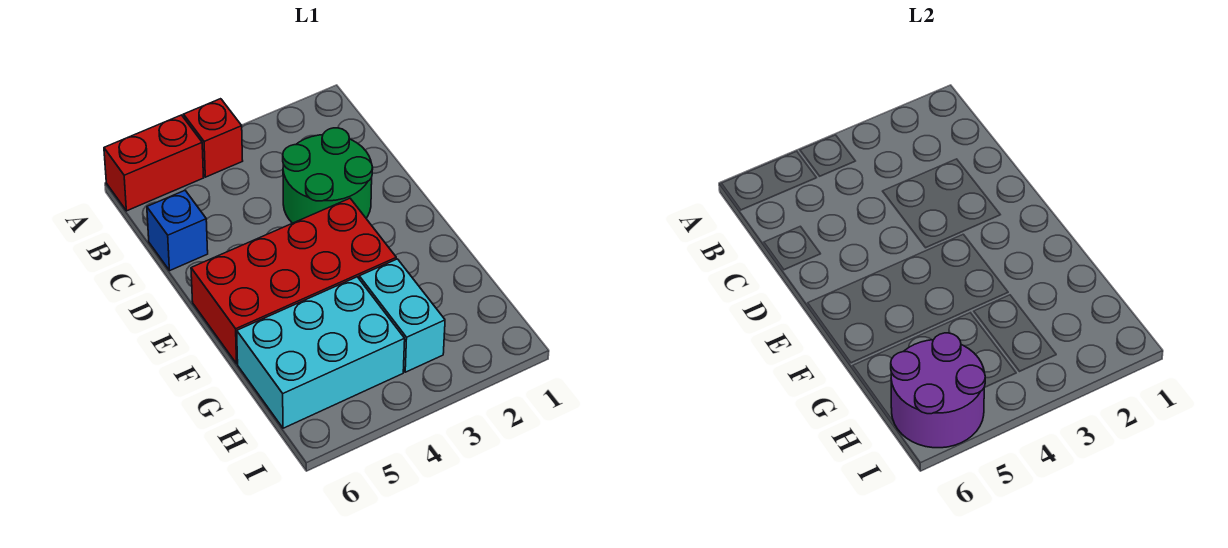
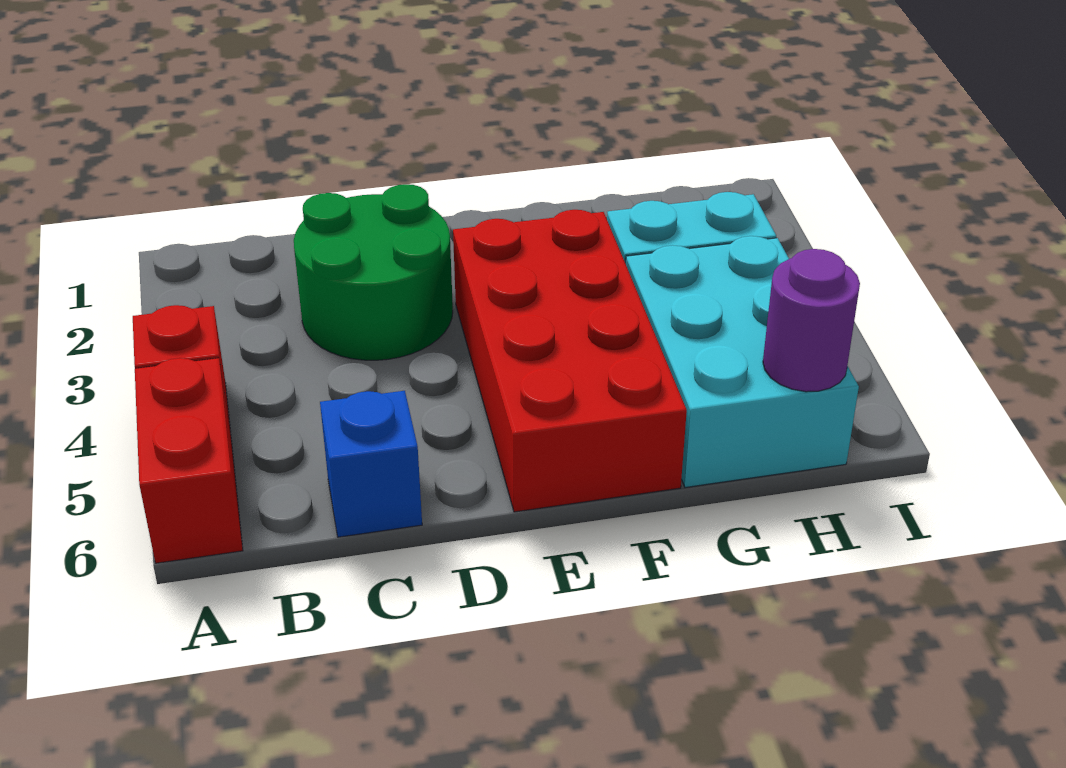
purple round brick H5:I6 level 2 -> purple round brick H6 level 2

